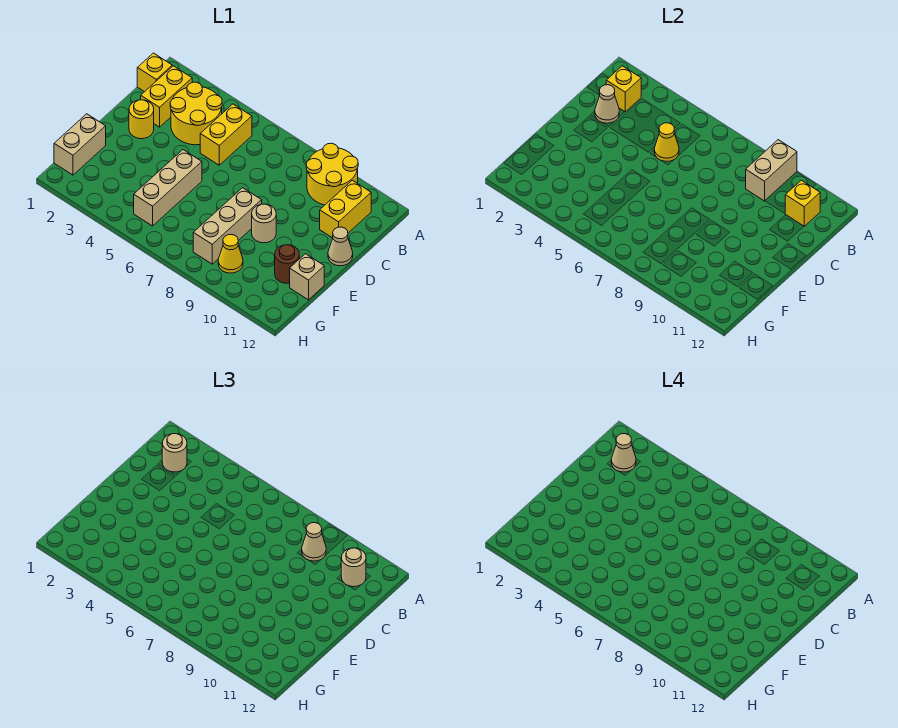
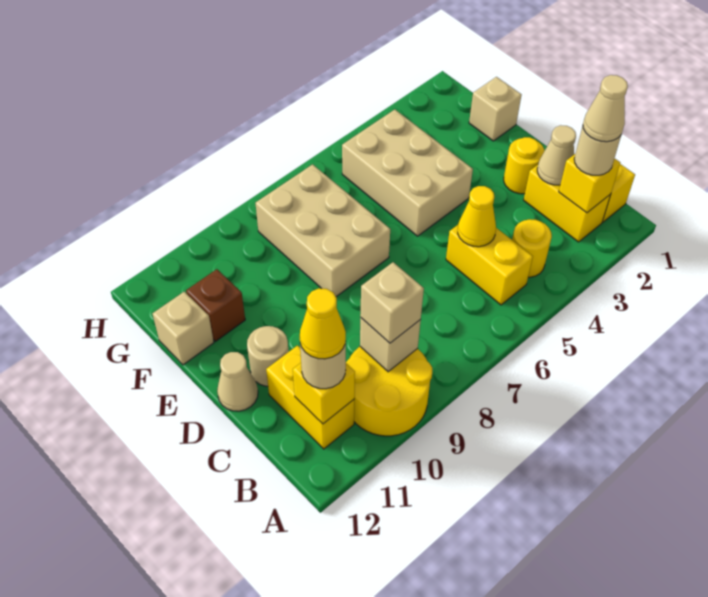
tan brick A9:B9 level 2 -> tan brick B9 level 2
yellow round brick B3:C4 level 1 -> yellow round brick B4 level 1
tan cone B9 level 3 -> tan brick B9 level 3
tan brick E5:G5 level 1 -> tan brick E4:G5 level 1
tan brick E8:G8 level 1 -> tan brick E7:G8 level 1
tan round brick E9 level 1 -> tan round brick D11 level 1
tan brick F1:G1 level 1 -> tan brick F1 level 1
brown round brick F11 level 1 -> brown brick F11 level 1
yellow cone G9 level 1 -> yellow cone B11 level 4

